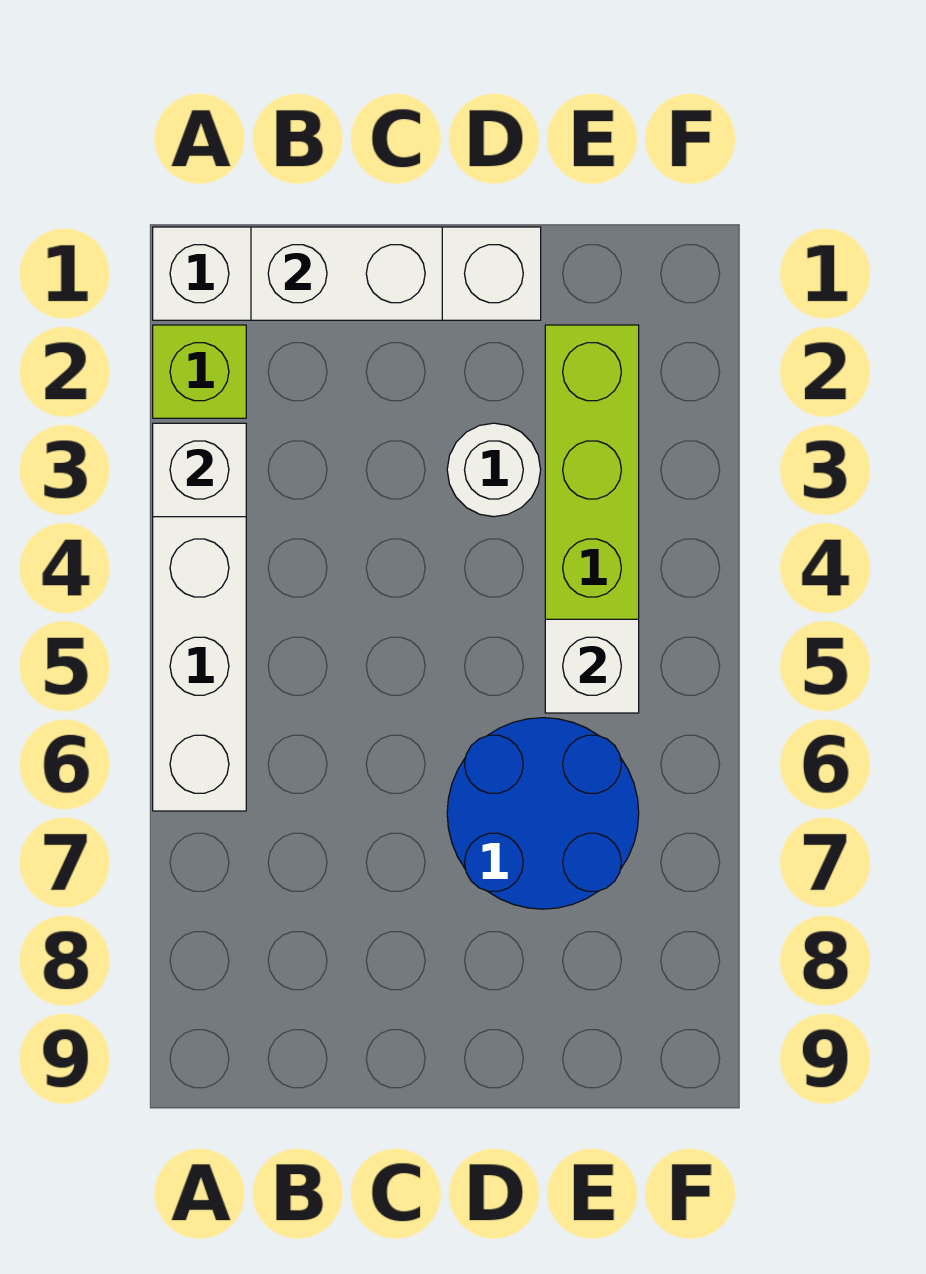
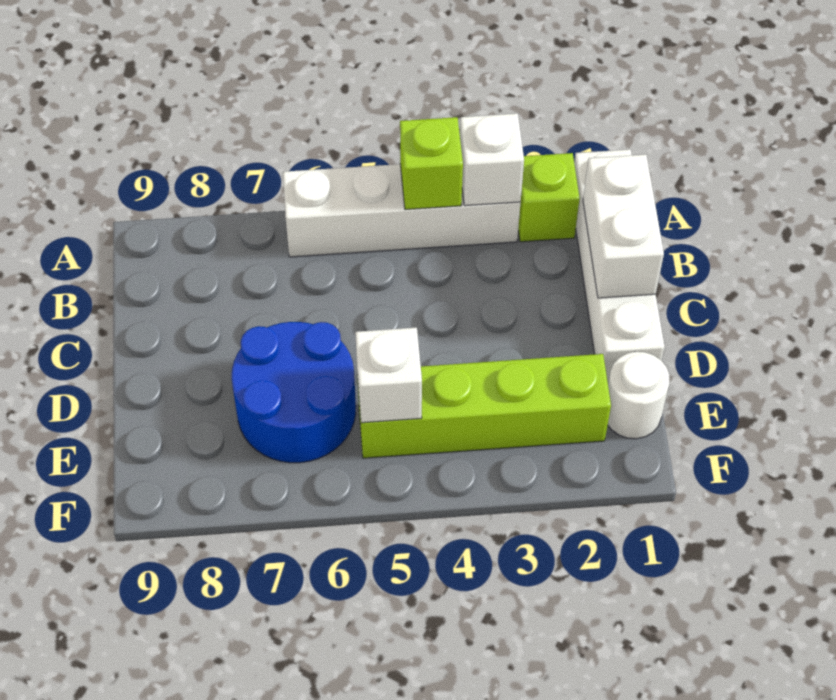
none -> lime brick A4 level 2
white round brick D3 level 1 -> white round brick E1 level 1

